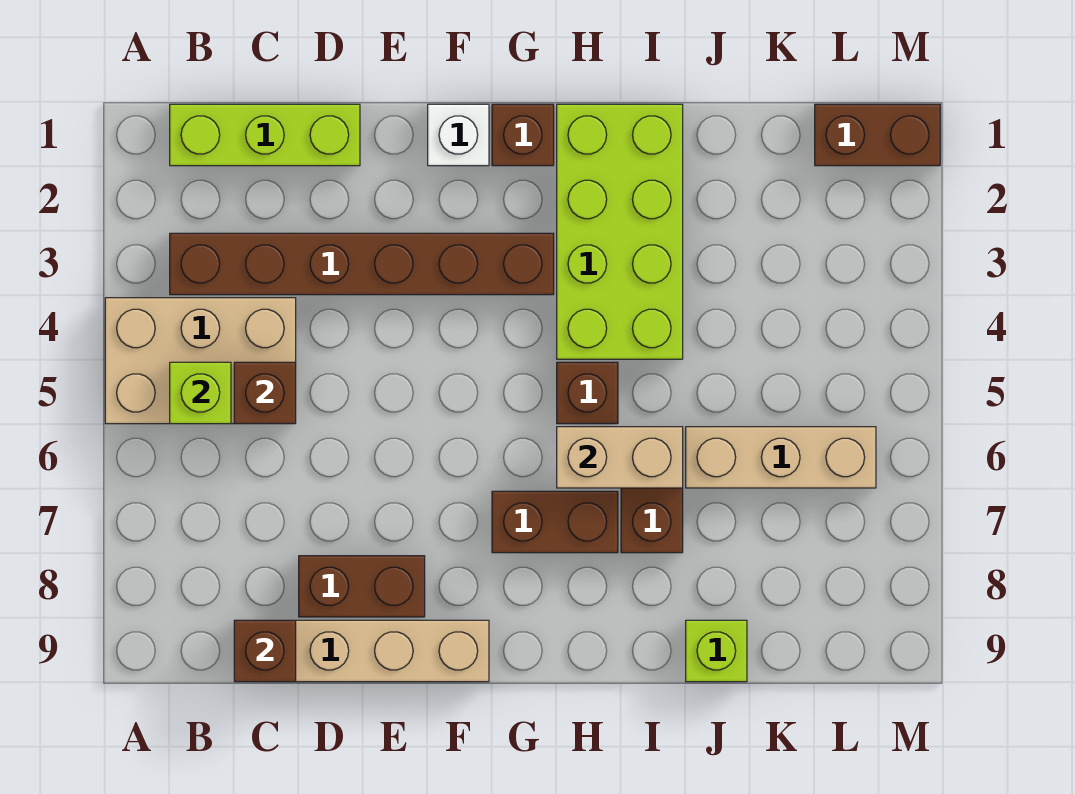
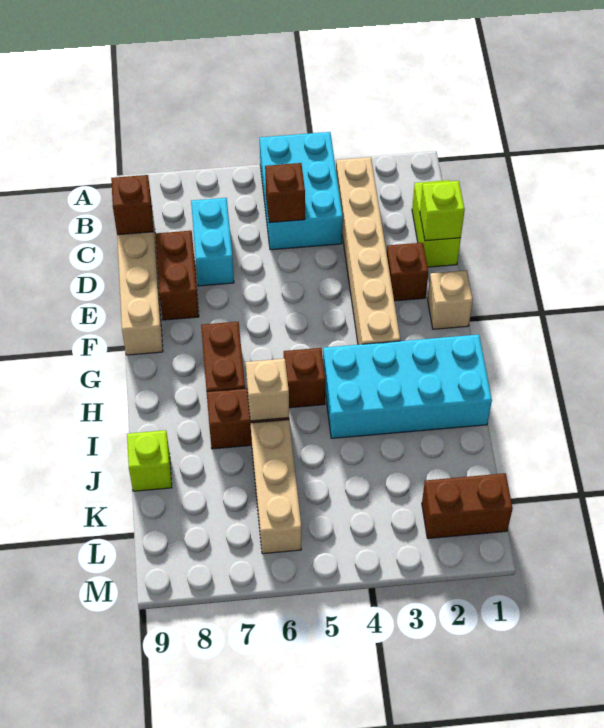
tan brick A4:C5 level 1 -> cyan brick A4:C5 level 1
lime brick B1:D1 level 1 -> lime brick C1:D1 level 1
brown brick B3:G3 level 1 -> tan brick B3:G3 level 1
lime brick B5 level 2 -> lime brick D1 level 2
none -> cyan brick C7:D7 level 1
white brick F1 level 1 -> tan brick F1 level 1
brown brick G1 level 1 -> brown brick E2 level 1
lime brick H1:I4 level 1 -> cyan brick H1:I4 level 1
tan brick H6:I6 level 2 -> tan brick I6 level 2
brown brick L1:M1 level 1 -> brown brick L1:L2 level 1

